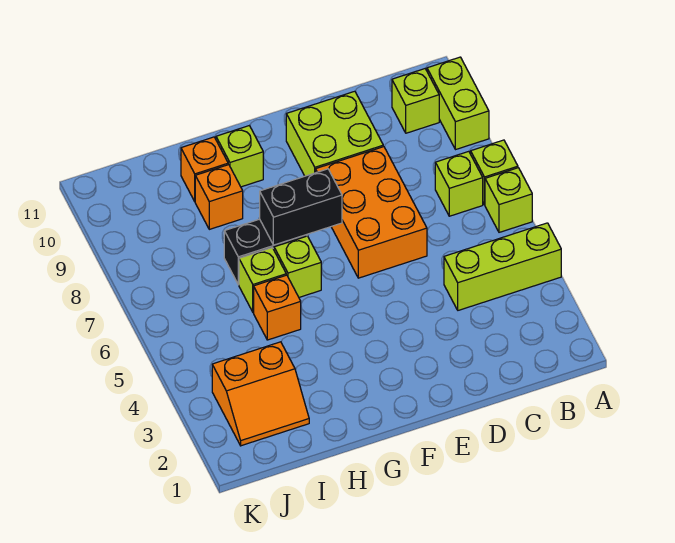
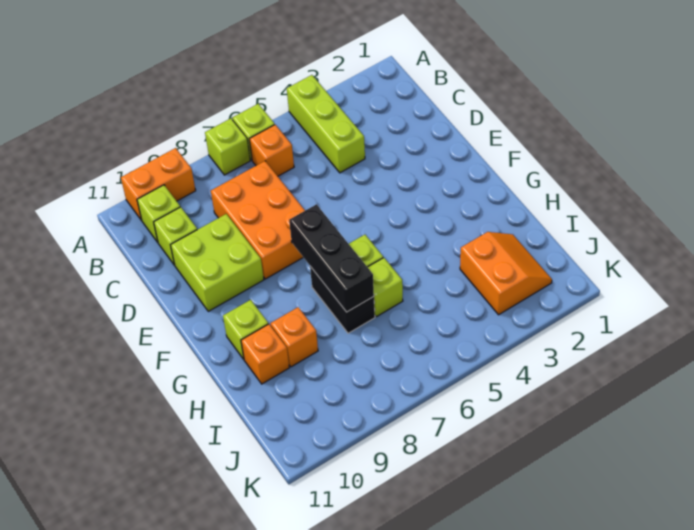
lime brick A9:A10 level 1 -> orange brick A9:A10 level 1
lime brick B7 level 1 -> lime brick C10 level 1
orange brick D6:E8 level 1 -> orange brick C7:E8 level 1
black brick F7:G7 level 2 -> black brick F7:H7 level 2
orange brick H5 level 1 -> orange brick B6 level 1

